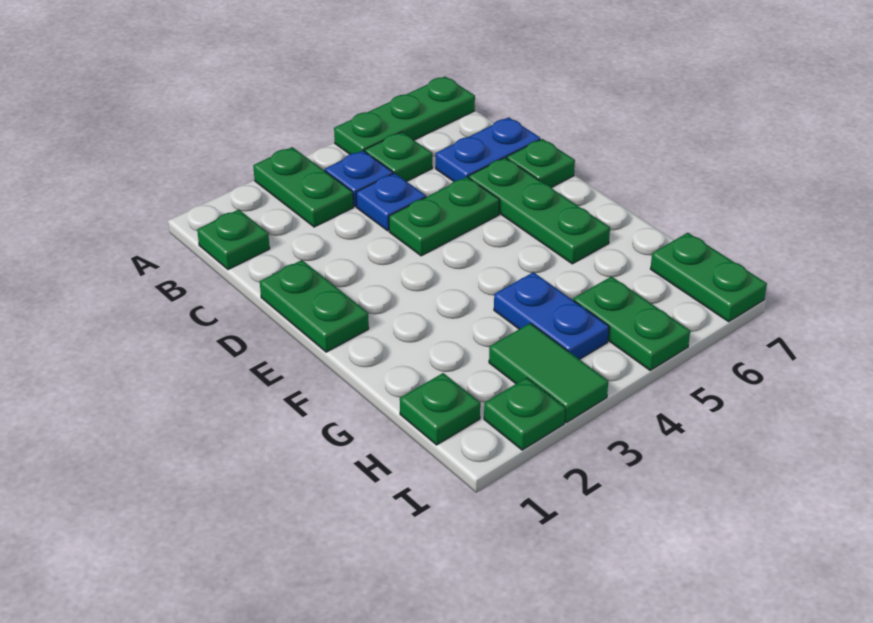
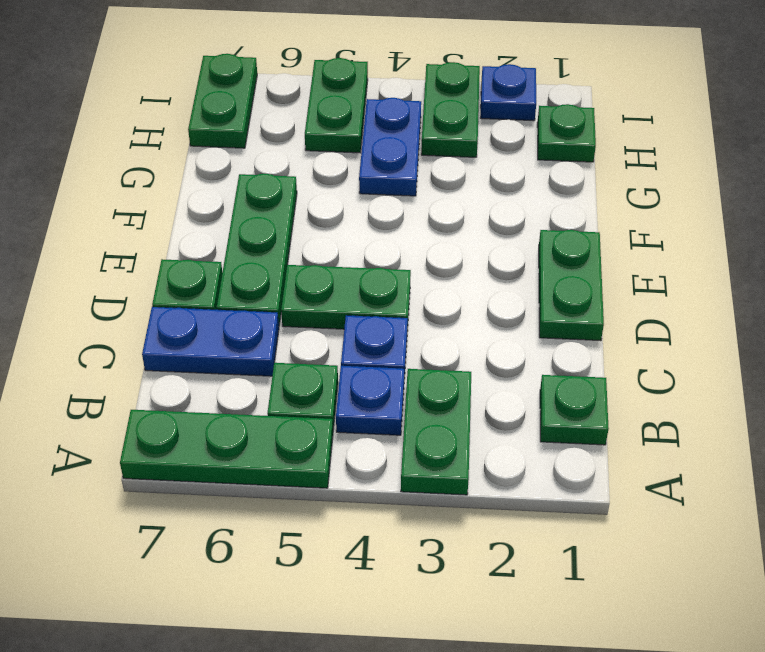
green tile H3:I3 level 1 -> green plate H3:I3 level 1
green plate I2 level 1 -> blue plate I2 level 1

